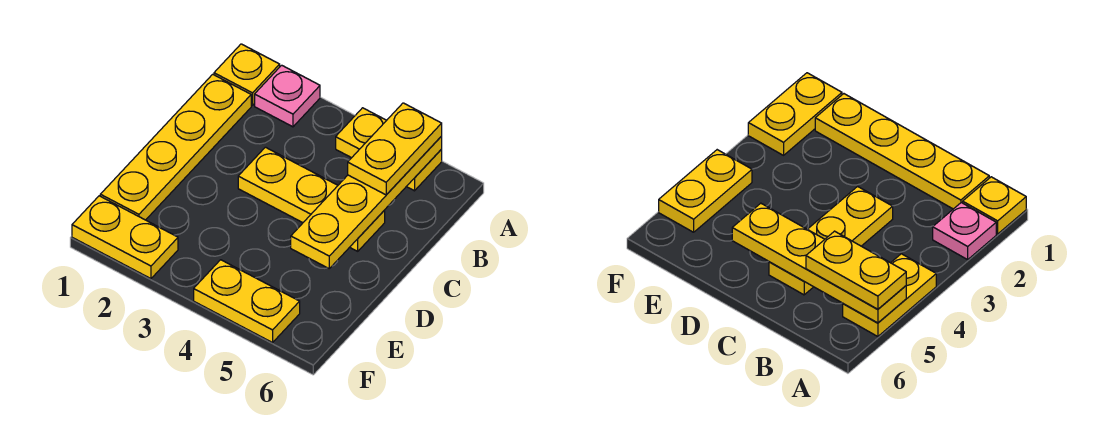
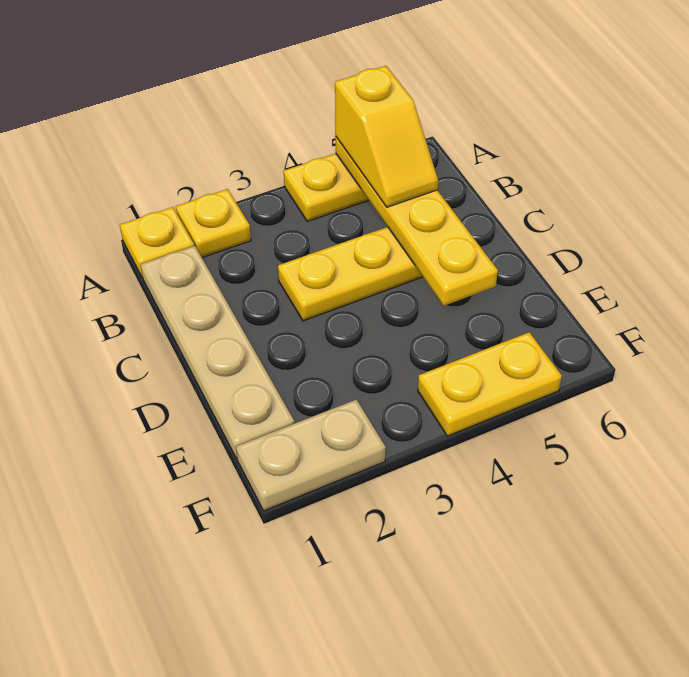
pink plate A2 level 1 -> yellow plate A2 level 1
yellow plate A5:B5 level 3 -> yellow slope A5:B5 level 3 top A
yellow plate B1:E1 level 1 -> tan plate B1:E1 level 1
yellow plate F1:F2 level 1 -> tan plate F1:F2 level 1

